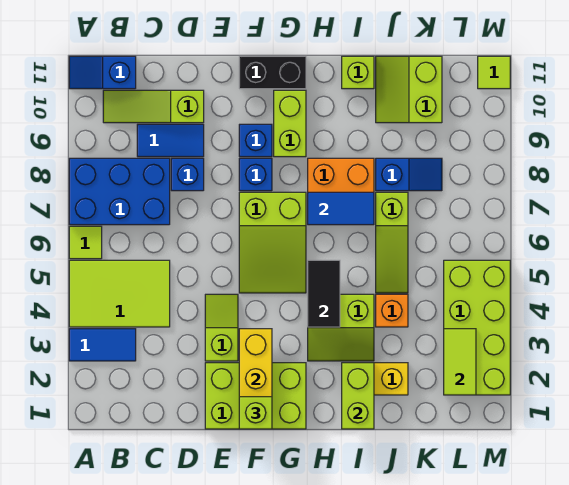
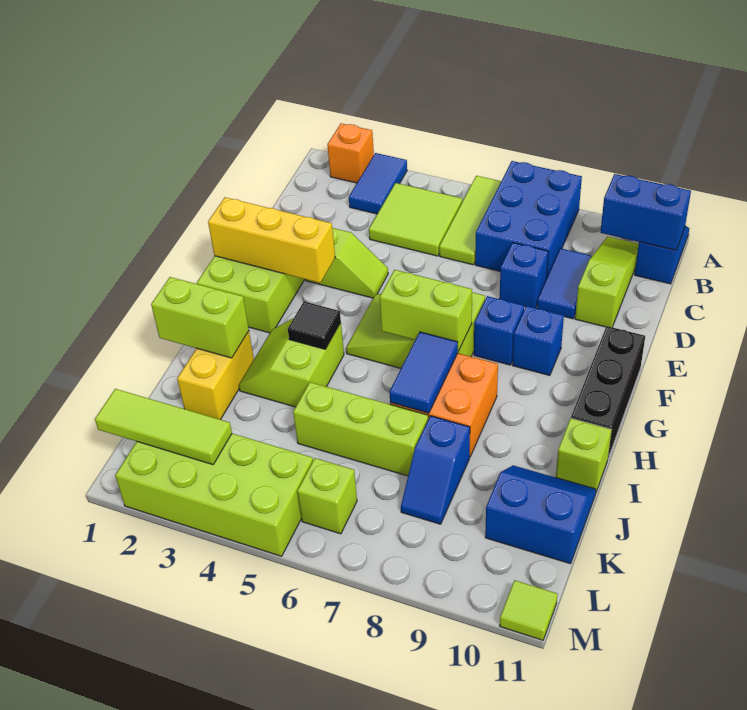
lime tile A4:C5 level 1 -> lime tile B4:C5 level 1
lime tile A6 level 1 -> lime tile A6:C6 level 1
none -> blue brick B10:B11 level 2
lime brick F1 level 3 -> lime brick L6 level 1
black brick F11:G11 level 1 -> black brick F11:H11 level 1
lime brick G9:G10 level 1 -> lime brick G6:G7 level 2
black tile H4:H5 level 2 -> black tile H4 level 2
orange brick J4 level 1 -> orange brick A2 level 1
lime slope J5:J7 level 1 top 7 -> lime brick J5:J7 level 1
lime slope J10:K11 level 1 top K -> blue slope J10:K11 level 1 top K
lime tile L2:L3 level 2 -> lime tile L1:L3 level 2

